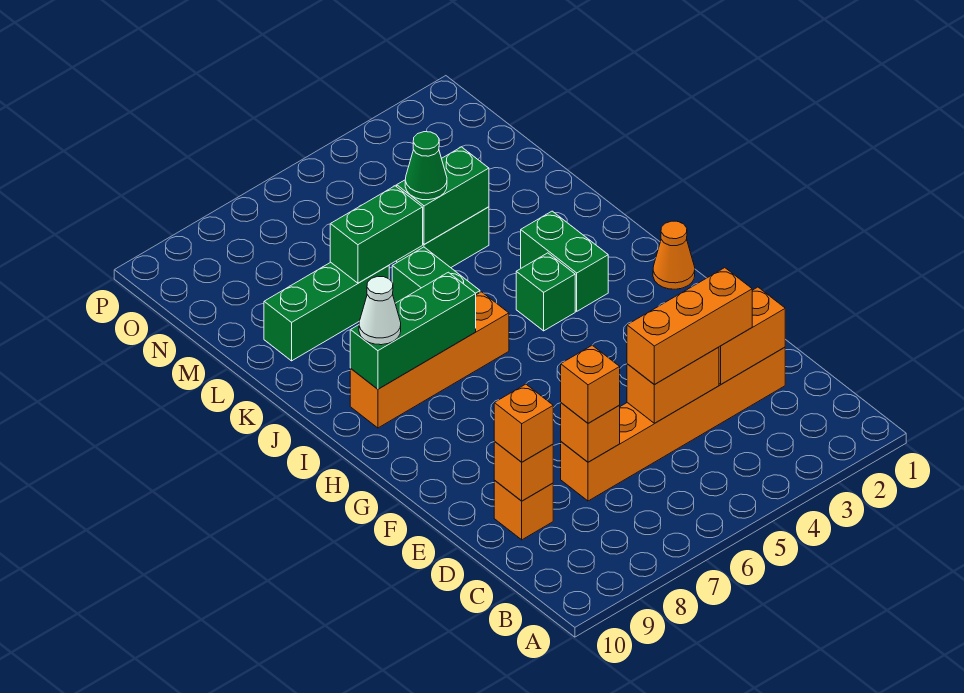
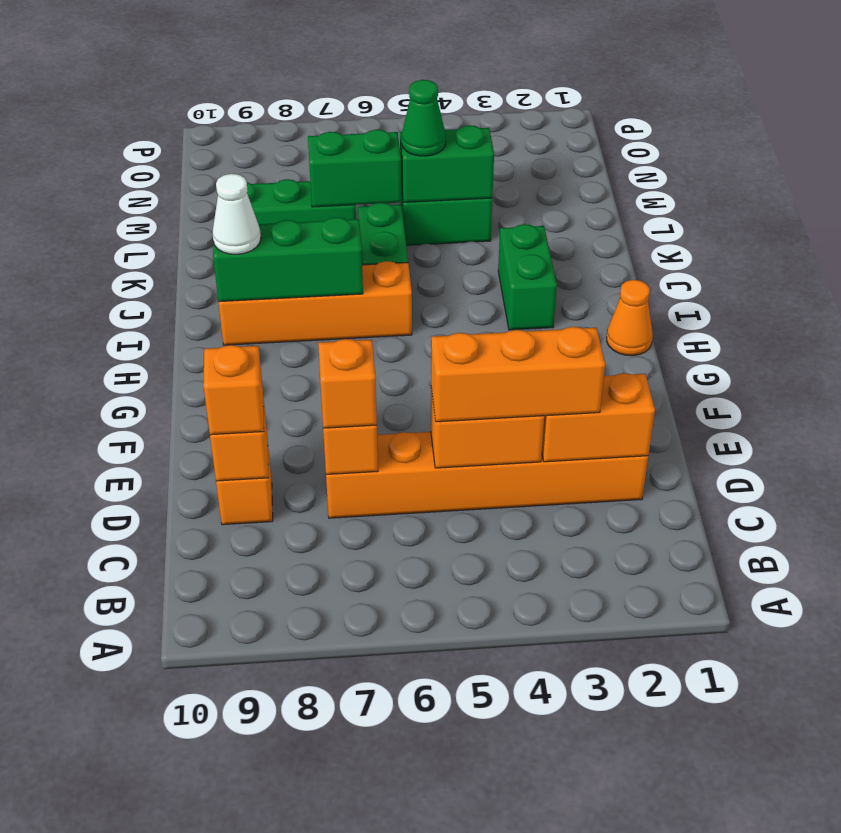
green brick I4 level 1 -> none

